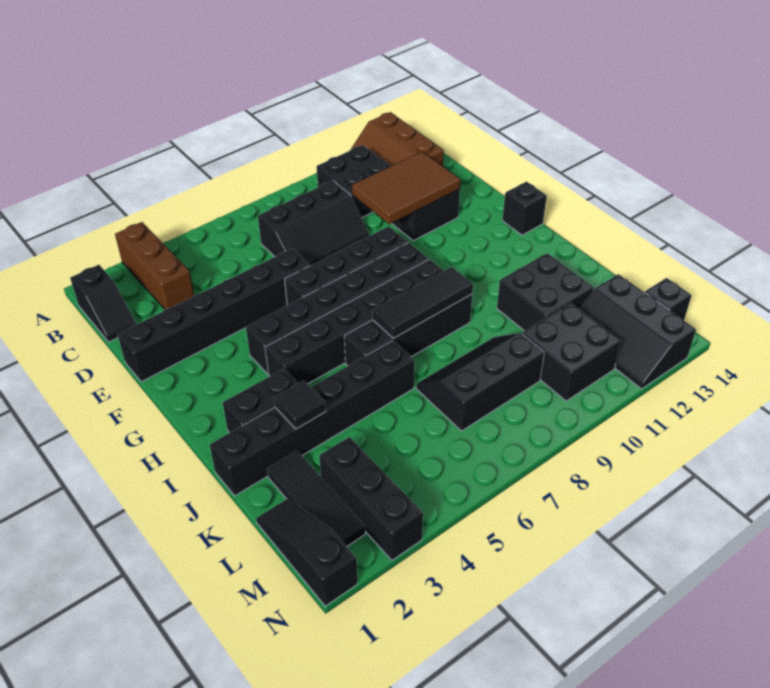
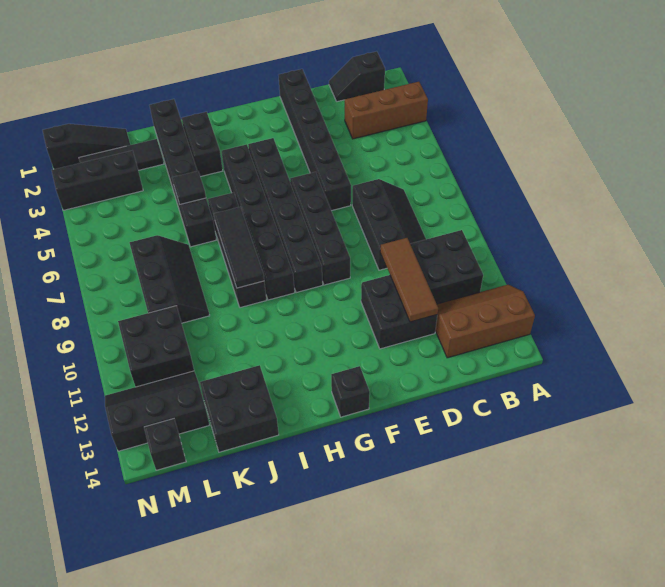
black slope C7:D9 level 1 top C -> black slope C7:D9 level 1 top D
brown tile D10:E12 level 2 -> brown tile D10:D12 level 2
black tile J3 level 2 -> black tile J5 level 2
black brick J11:K12 level 1 -> black brick J13:K14 level 1

